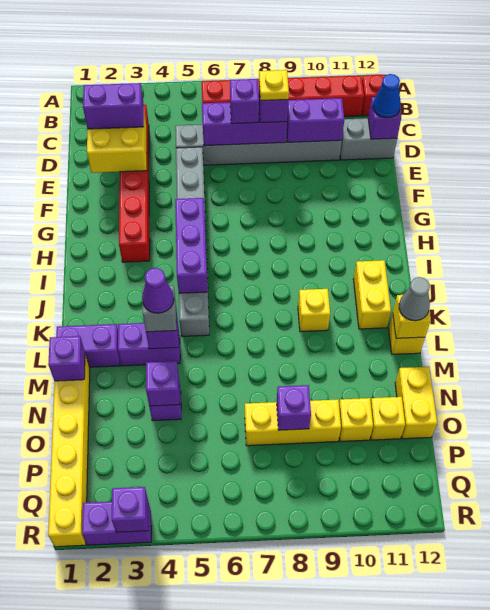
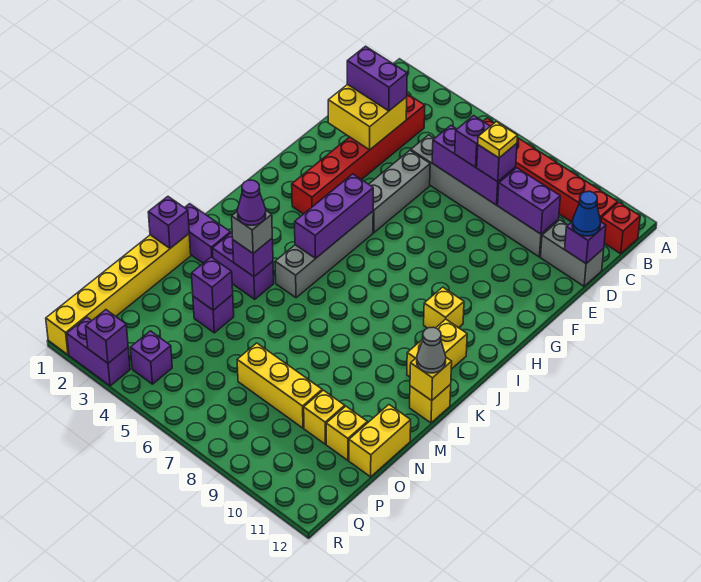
yellow brick K9 level 1 -> yellow brick I10 level 1
purple brick O8 level 2 -> purple brick Q4 level 1

